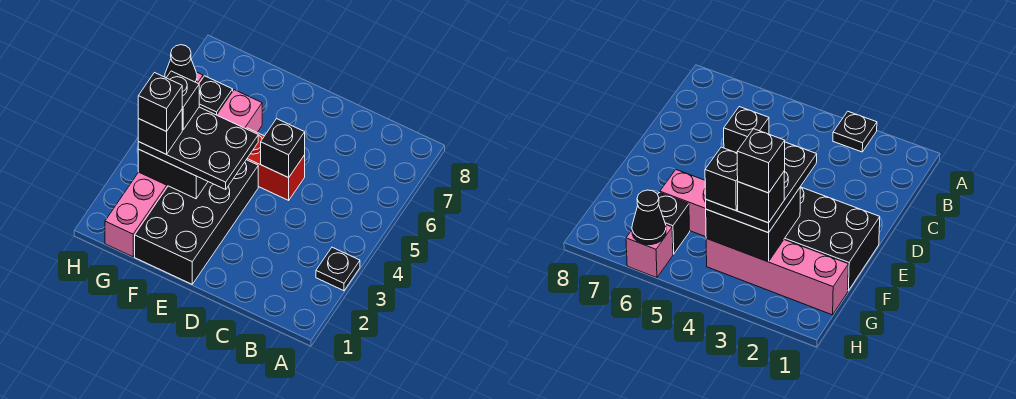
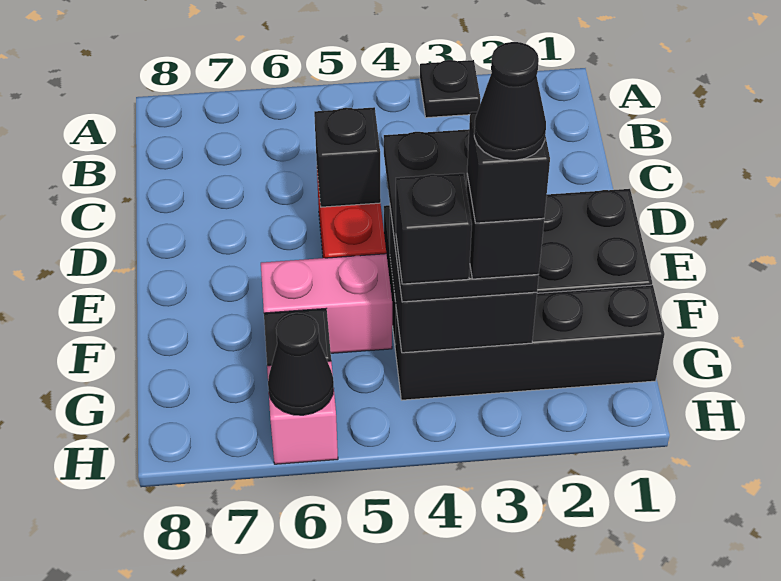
pink brick G1:G4 level 1 -> black brick G1:G4 level 1
none -> black cone G3 level 6

